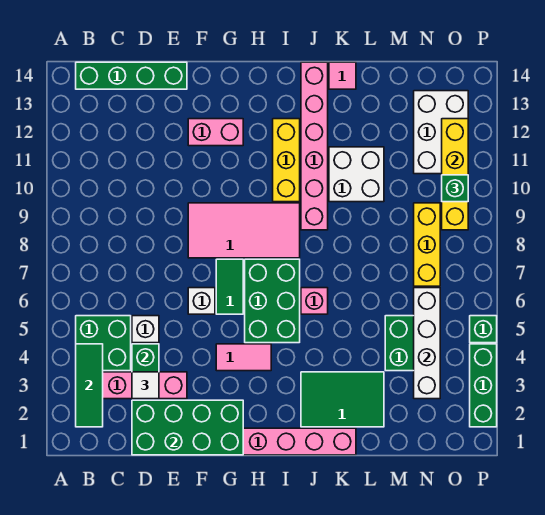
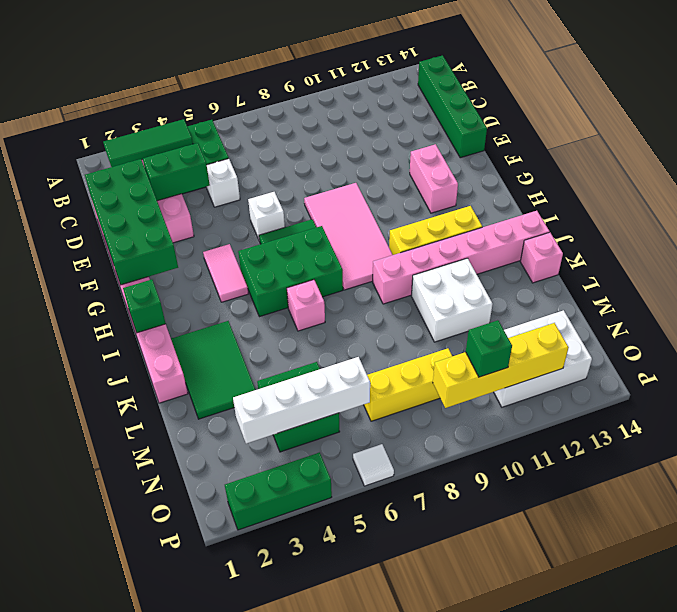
white tile D3 level 3 -> white tile P6 level 1
pink tile K14 level 1 -> pink brick K14 level 1
green brick P5 level 1 -> green brick I1 level 2

